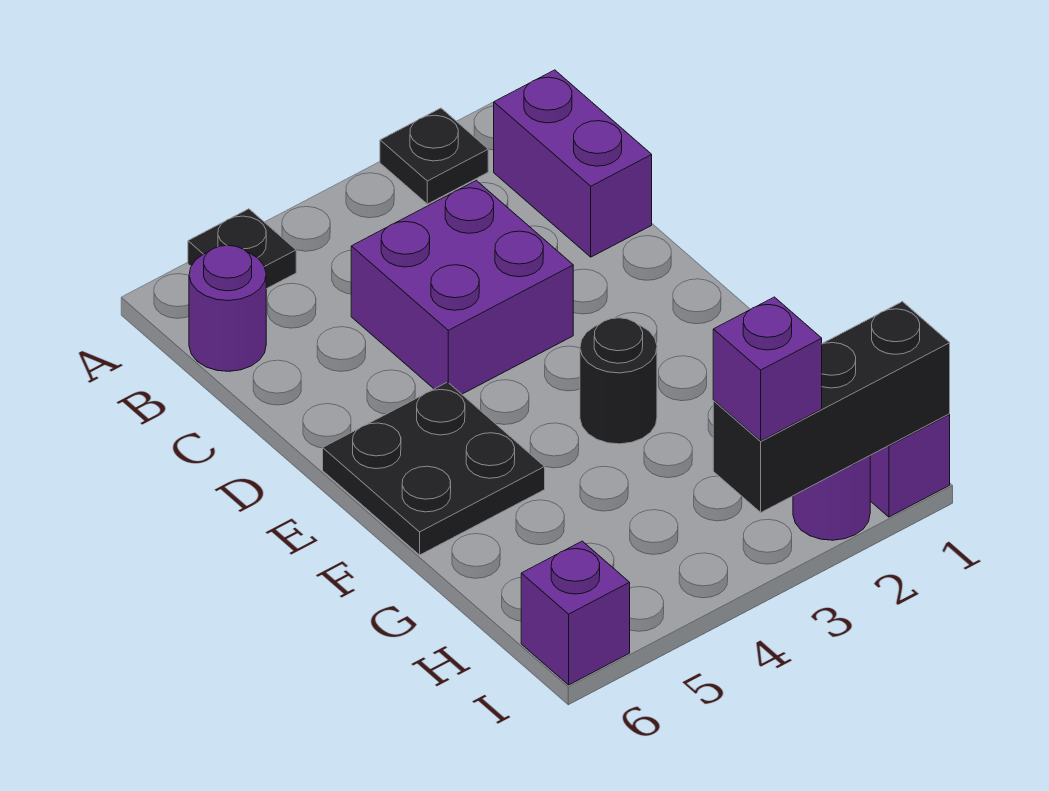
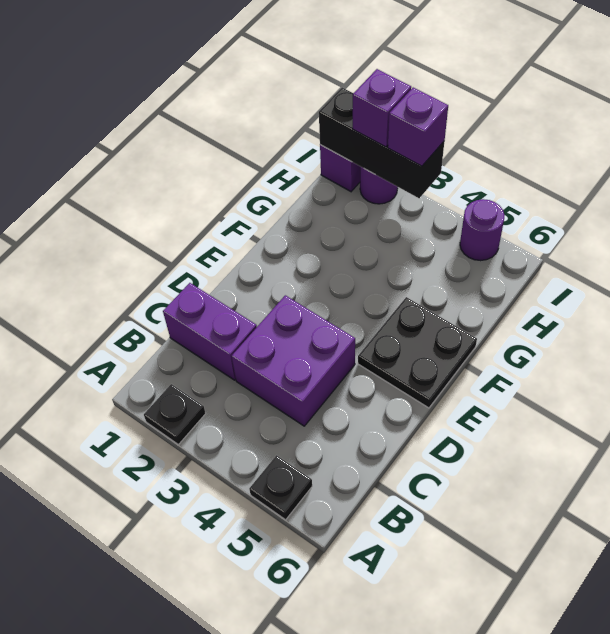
purple brick B1:C1 level 1 -> purple brick C1:C2 level 1
purple round brick B6 level 1 -> purple round brick I5 level 1
black round brick F3 level 1 -> none
purple brick I6 level 1 -> purple brick I2 level 3

